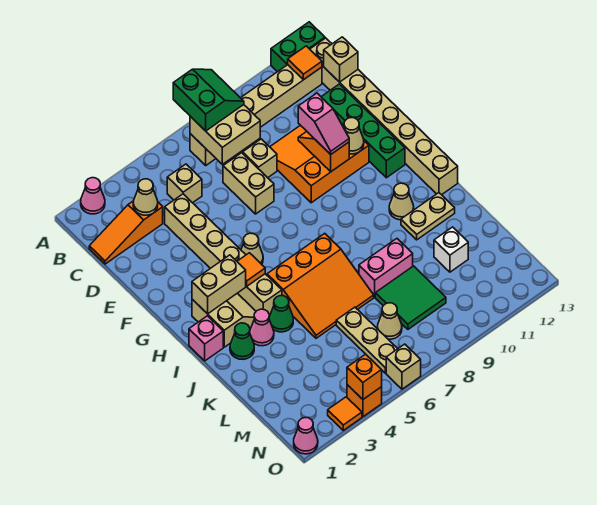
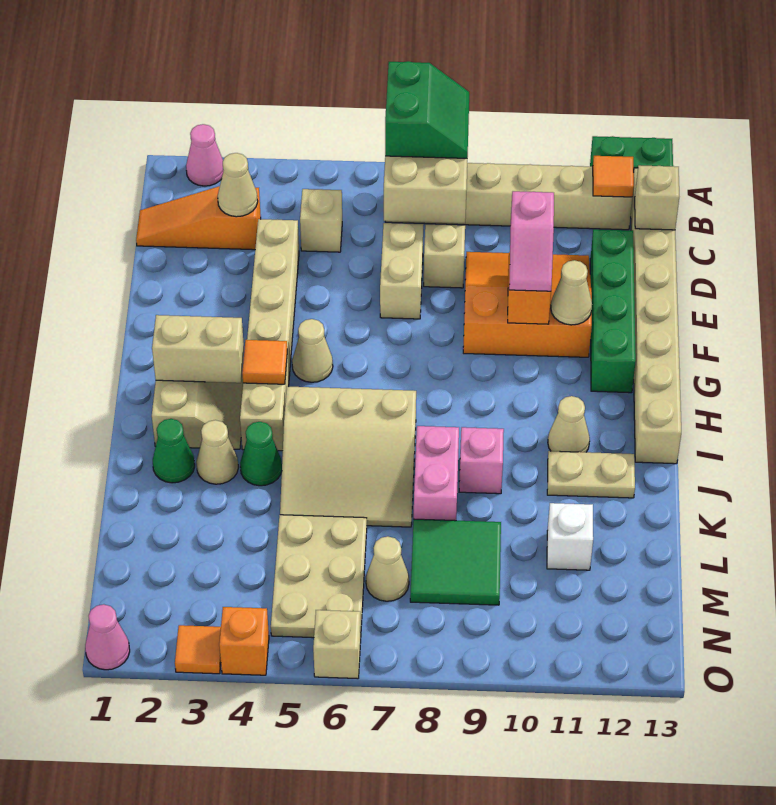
pink brick I1 level 1 -> pink brick J9 level 1
orange slope I5:K7 level 1 top I -> tan slope I5:K7 level 1 top I
pink cone J3 level 1 -> tan cone J3 level 1
pink brick K8:K9 level 1 -> pink brick J8:K8 level 1
tan plate L6:N6 level 1 -> tan plate L5:N6 level 1
orange brick O4 level 2 -> none

